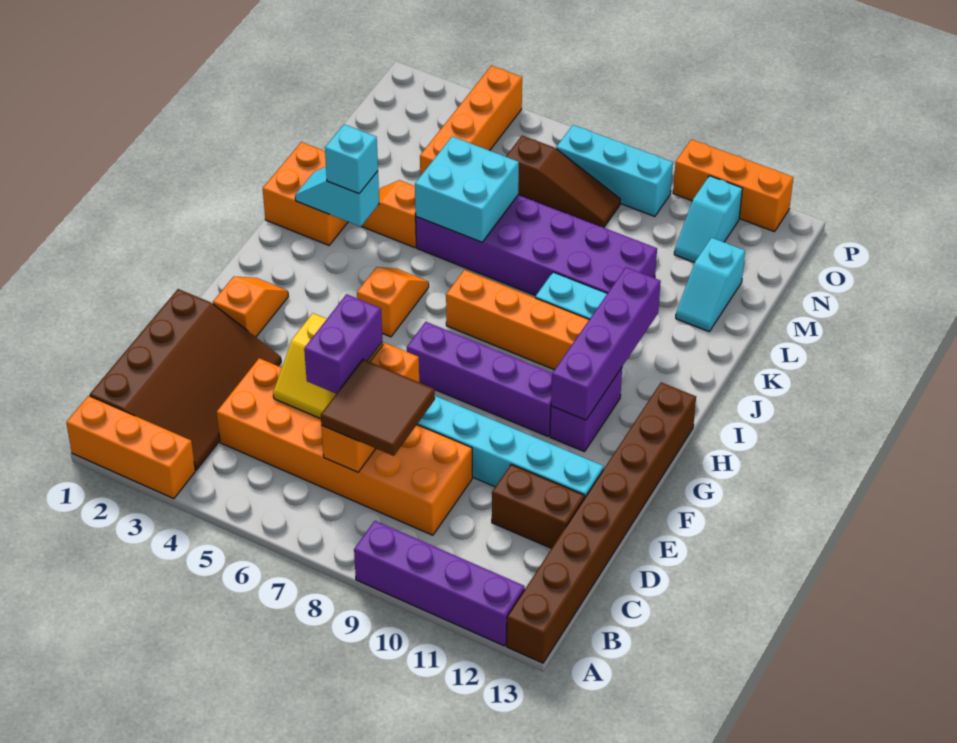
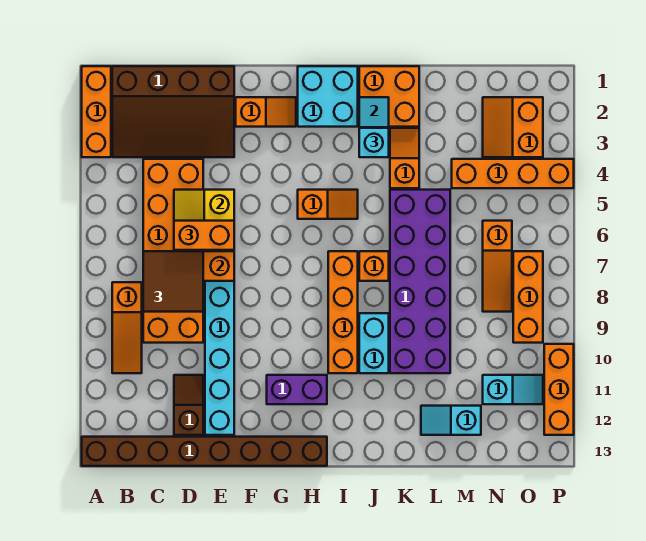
purple brick A9:A12 level 1 -> none
none -> orange slope B8:B10 level 1 top 8
purple brick D6:E6 level 3 -> orange brick D6:E6 level 3
brown brick D11:D12 level 1 -> brown slope D11:D12 level 1 top 12
purple brick G7:G10 level 1 -> none
purple brick G11:J11 level 2 -> none
none -> orange brick J7 level 1
cyan brick K5:L6 level 2 -> cyan brick H1:I2 level 1
none -> orange slope N2:O3 level 1 top O
brown slope N6:N8 level 1 top 6 -> orange slope N6:N8 level 1 top 6
cyan slope N11:O11 level 1 top O -> cyan slope N11:O11 level 1 top N
cyan brick O7:O9 level 1 -> orange brick O7:O9 level 1

